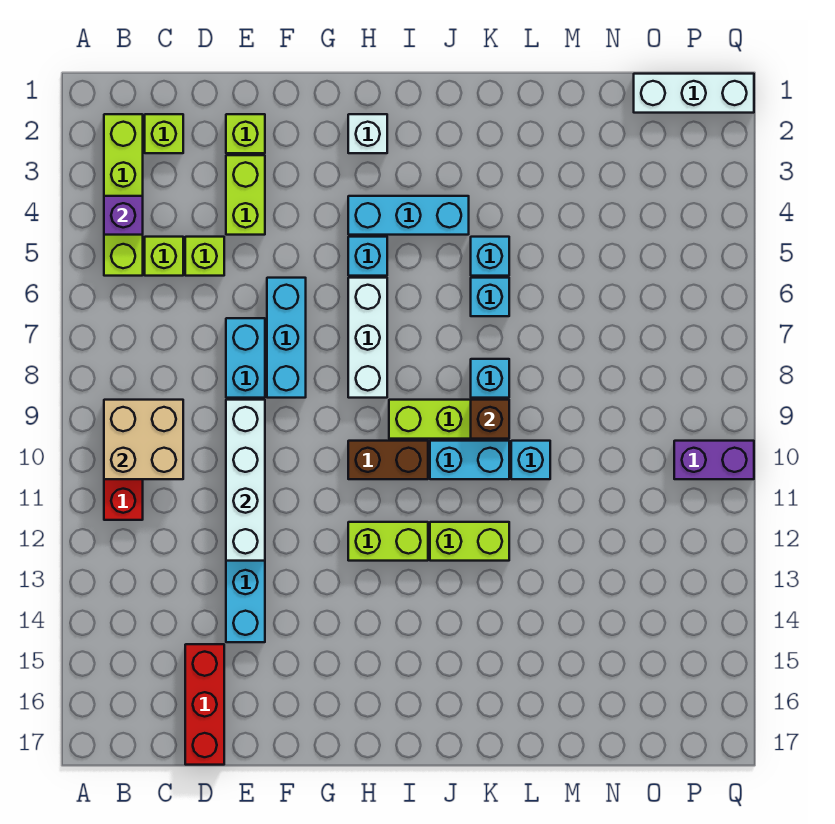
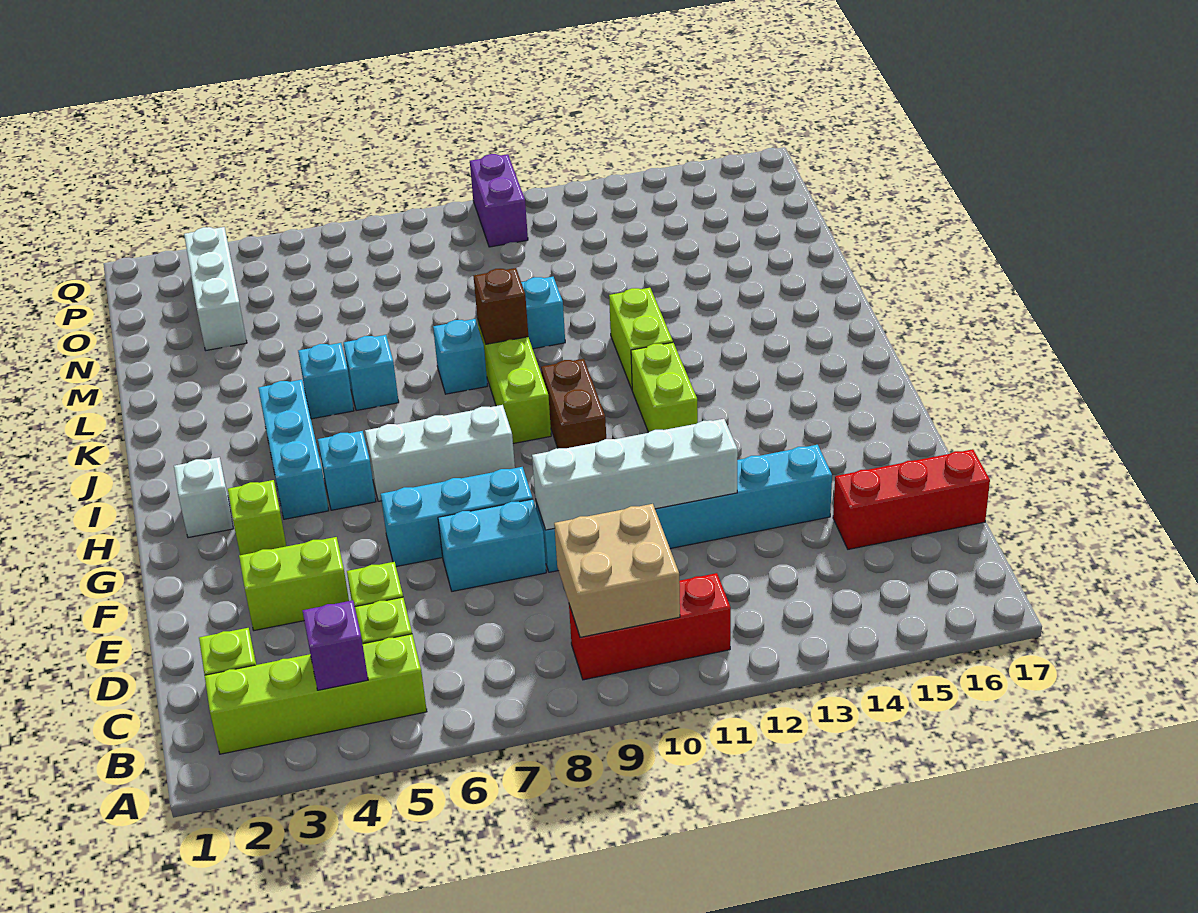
lime brick E2 level 1 -> lime brick G3 level 1
cyan brick J10:K10 level 1 -> none
white brick O1:Q1 level 1 -> white brick N3:P3 level 1

